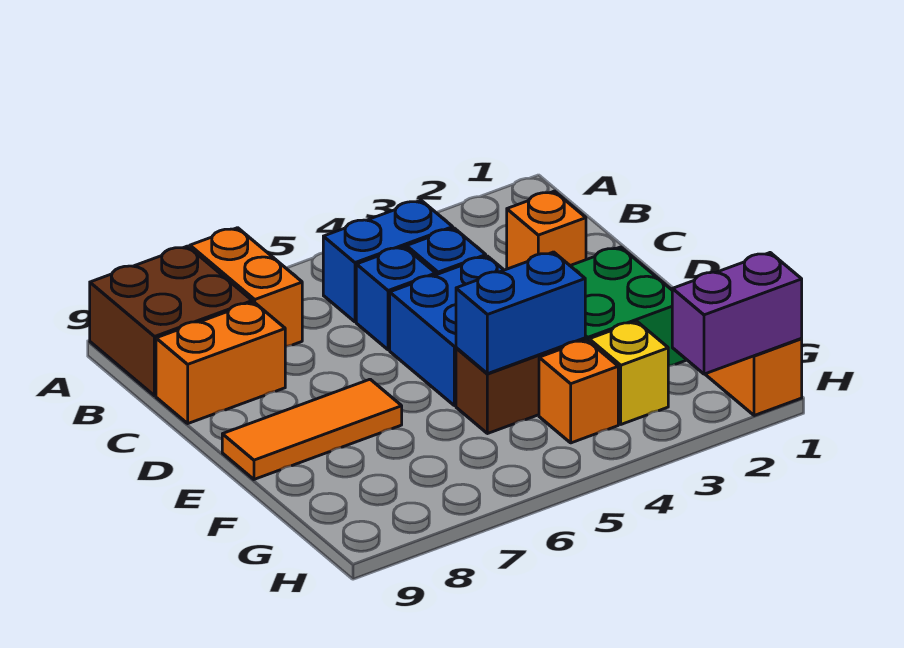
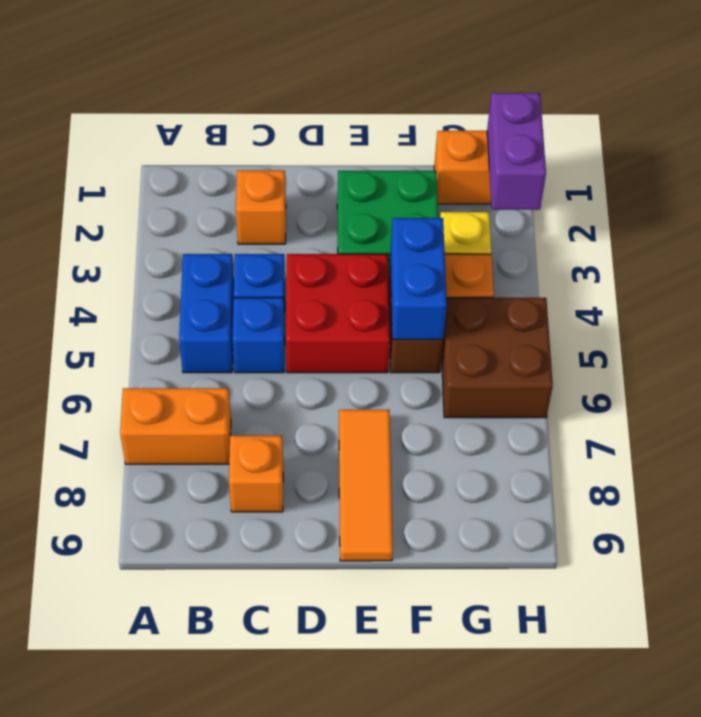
brown brick A8:B9 level 1 -> brown brick G5:H6 level 1
orange brick C8:C9 level 1 -> orange brick C8 level 1
blue brick D4:E5 level 1 -> red brick D4:E5 level 1

